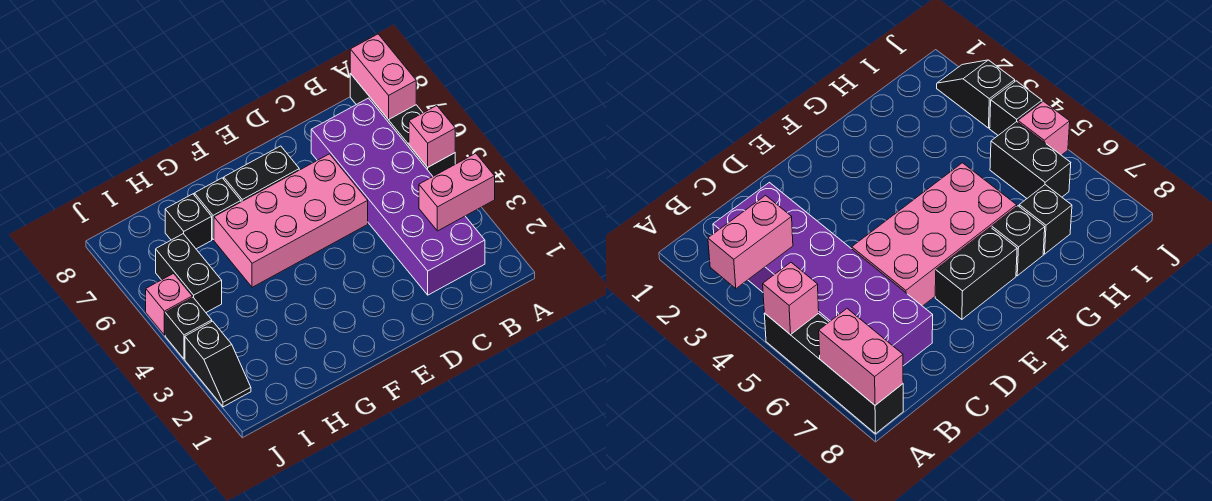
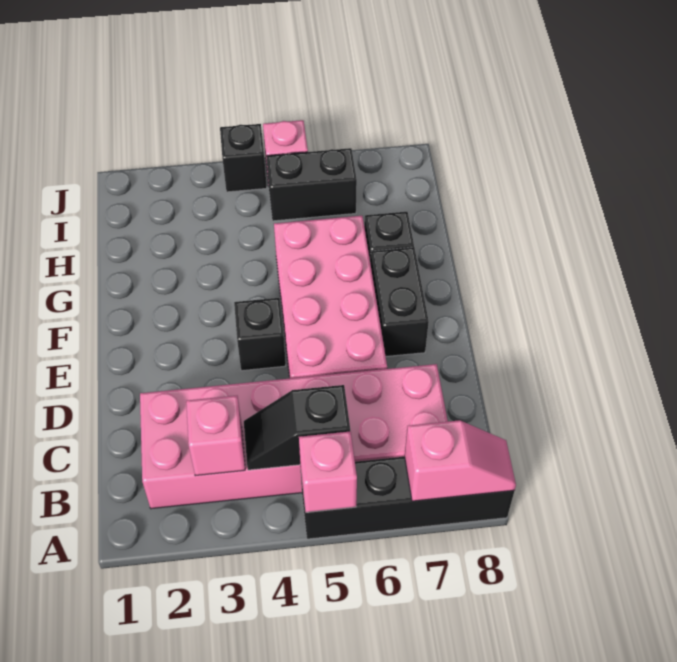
pink brick A3:B3 level 2 -> pink brick B3 level 2
pink brick A7:A8 level 2 -> pink slope A7:A8 level 2 top 7
purple brick B2:C7 level 1 -> pink brick B2:C7 level 1
black brick H7 level 1 -> black brick E4 level 1
black slope J2:J3 level 1 top 3 -> black slope B4:B5 level 2 top 5

